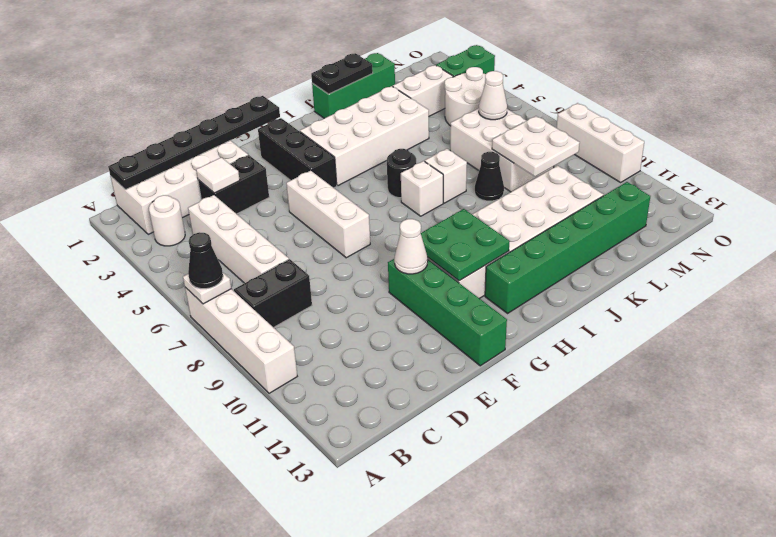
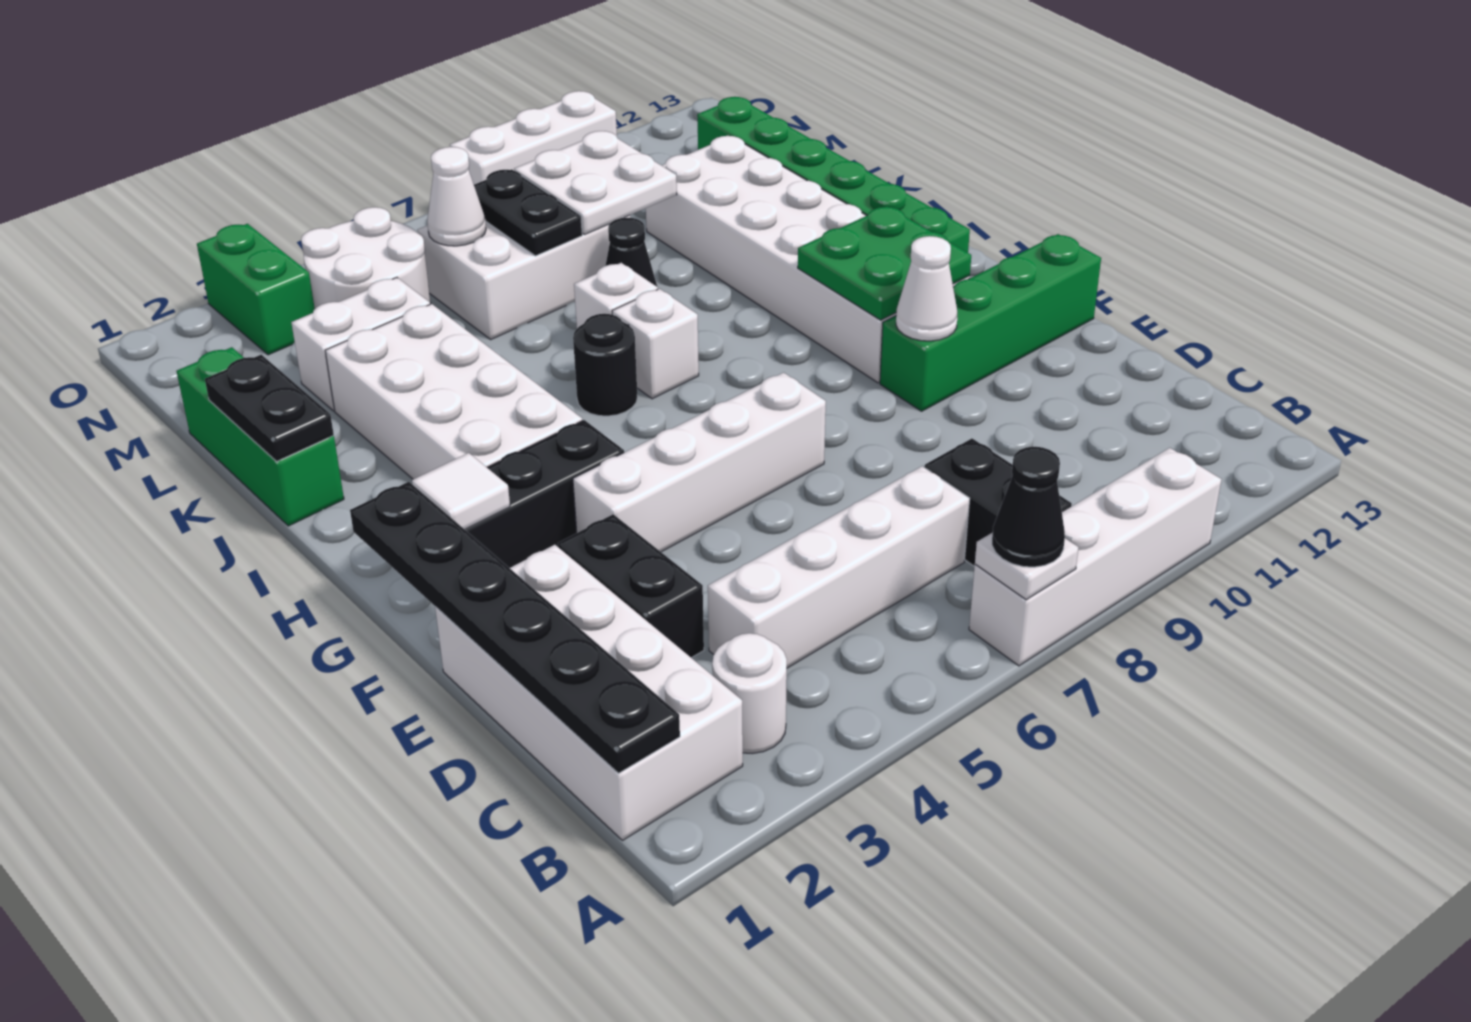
white tile D3 level 2 -> white tile G2 level 2
white brick F5:F7 level 1 -> white brick F4:F7 level 1
white brick L3:M3 level 1 -> white brick L3:L4 level 1
none -> black plate L7:M7 level 2

